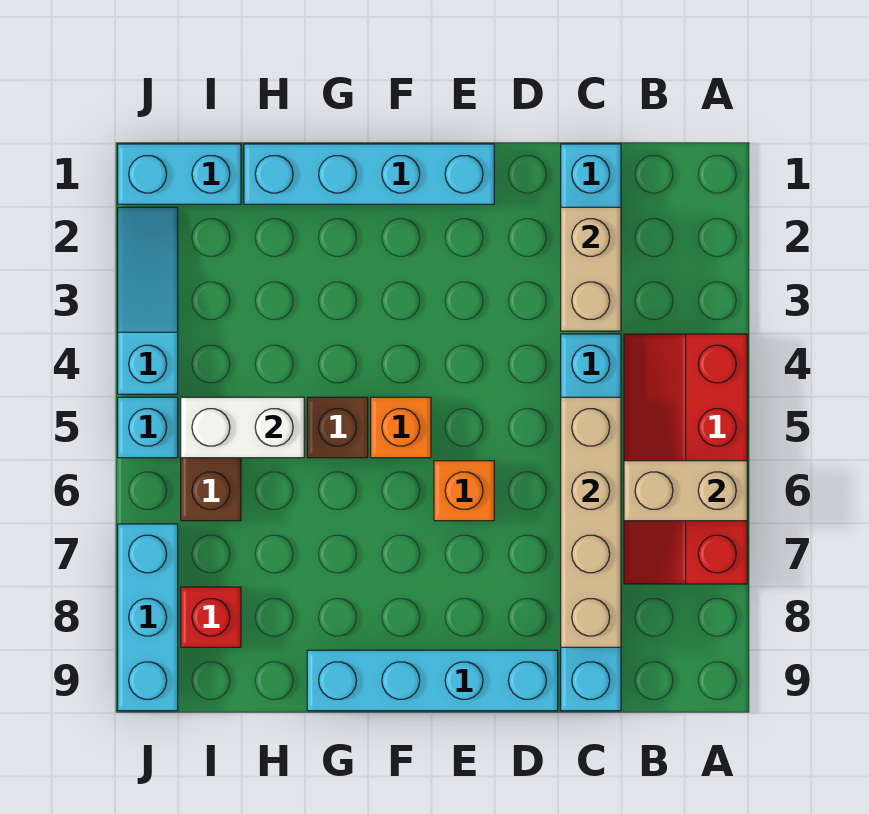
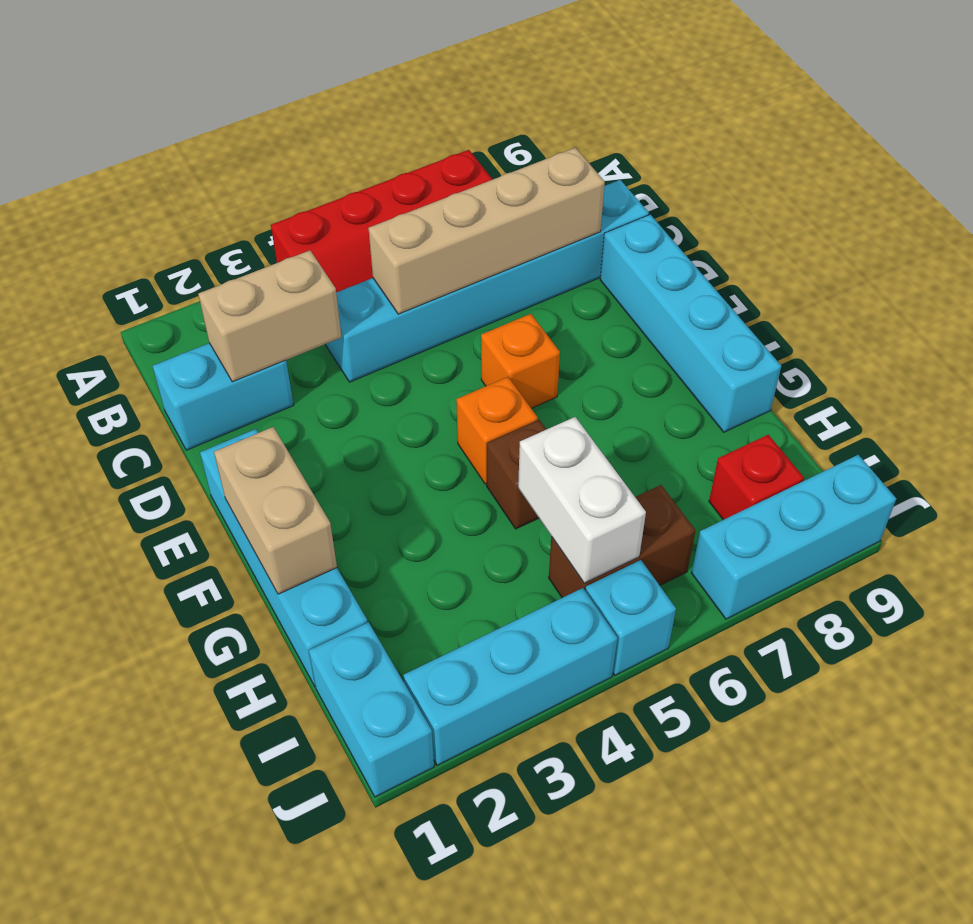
tan brick A6:B6 level 2 -> tan brick F1:G1 level 2
cyan slope J2:J4 level 1 top 4 -> cyan brick J2:J4 level 1

